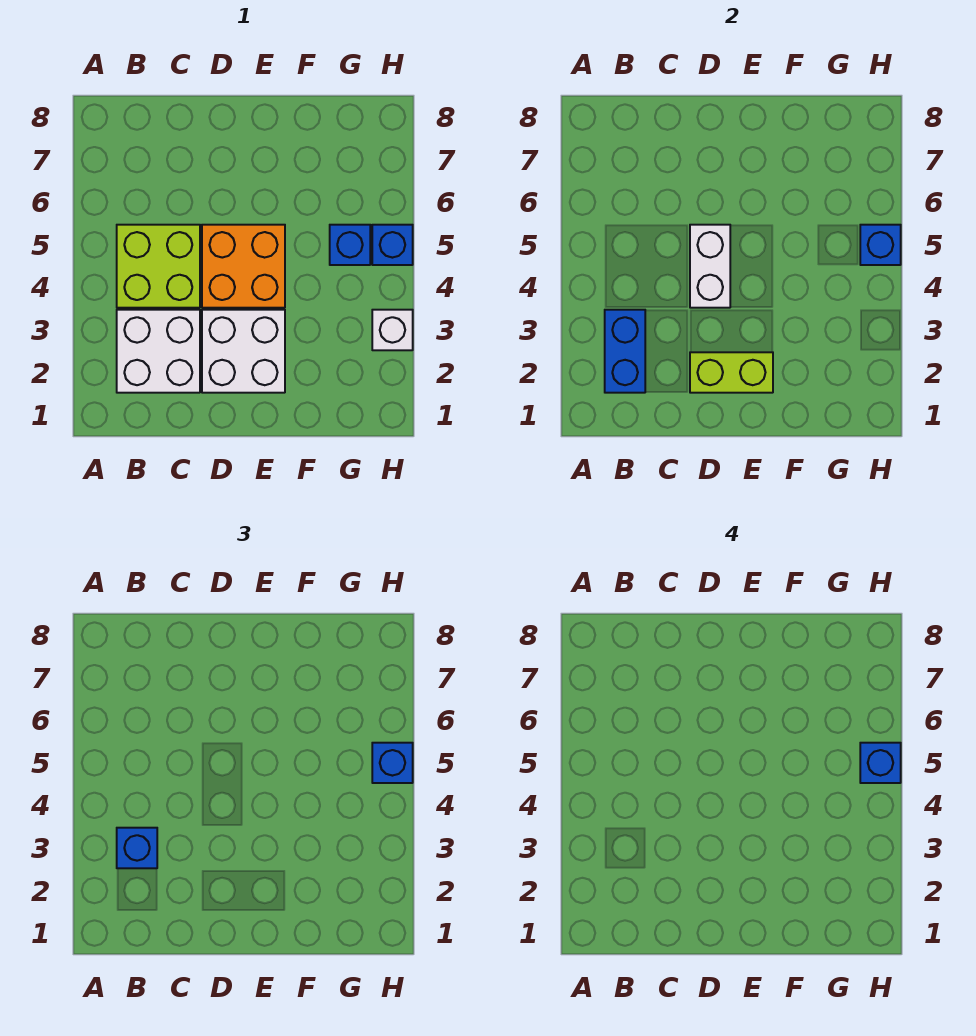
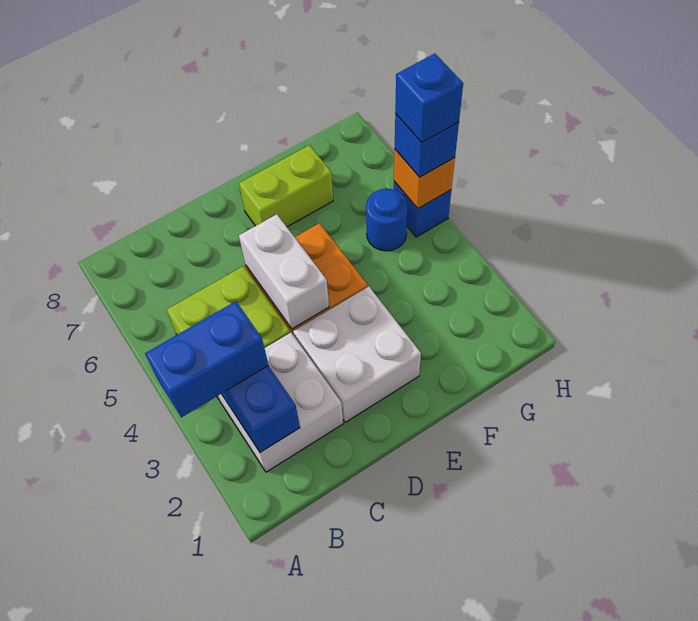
blue brick B3 level 3 -> blue brick A3:B3 level 3
lime brick D2:E2 level 2 -> lime brick E7:F7 level 1
blue brick G5 level 1 -> blue round brick G5 level 1
white brick H3 level 1 -> none
blue brick H5 level 2 -> orange brick H5 level 2

